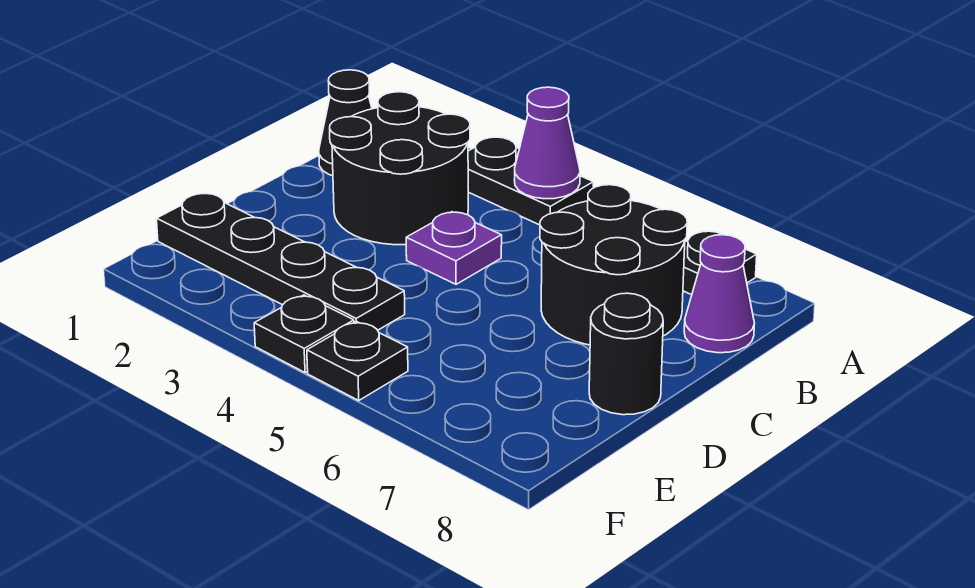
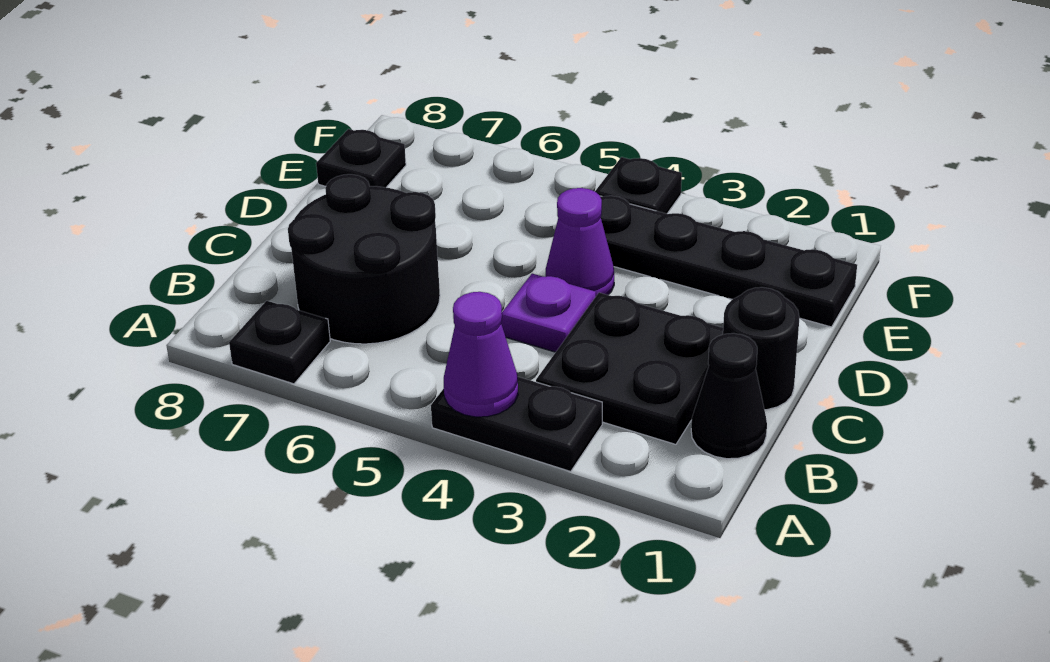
black round brick B2:C3 level 1 -> black plate B2:C3 level 1
purple cone B8 level 1 -> purple cone D4 level 1
black round brick D8 level 1 -> black round brick C1 level 1
black plate F5 level 1 -> black plate E8 level 1

